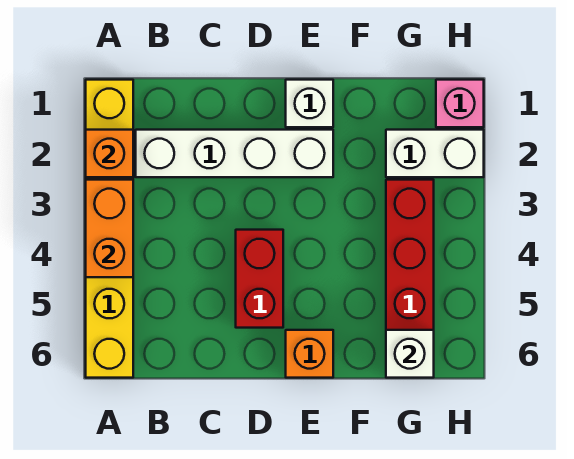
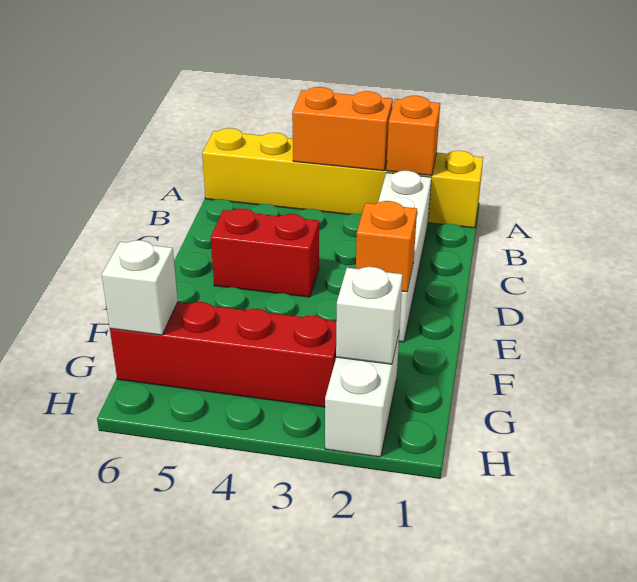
white brick E1 level 1 -> white brick G2 level 2
orange brick E6 level 1 -> orange brick E2 level 2
pink brick H1 level 1 -> none

